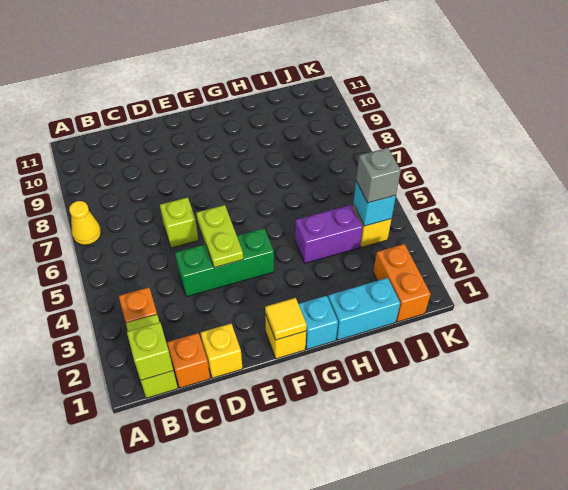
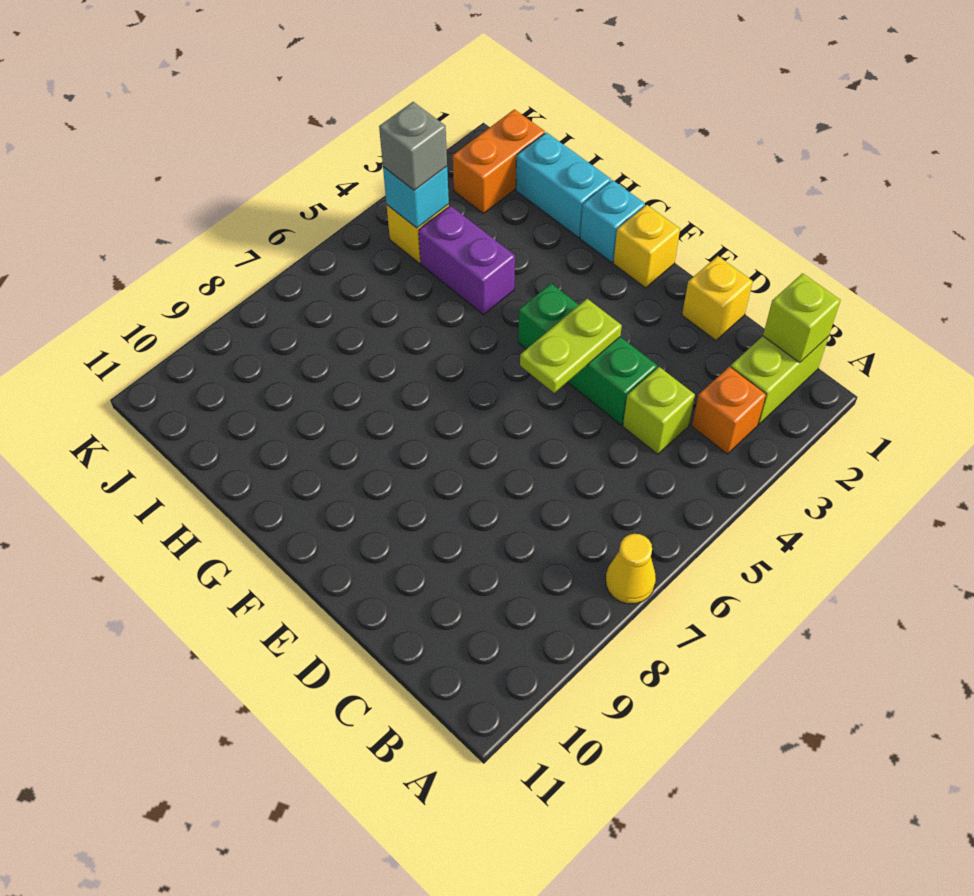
orange brick C1 level 1 -> none
lime brick D6 level 1 -> lime brick C4 level 1
yellow tile F1 level 2 -> none

